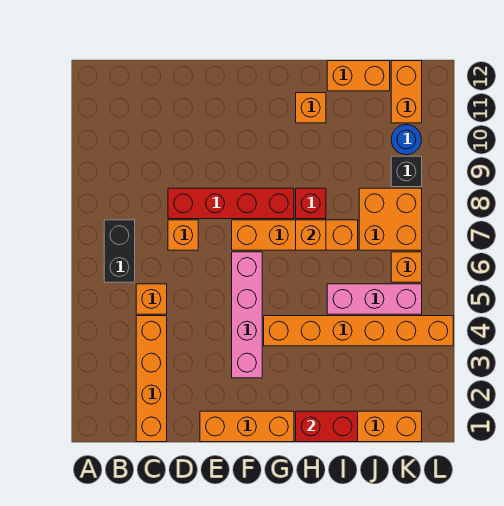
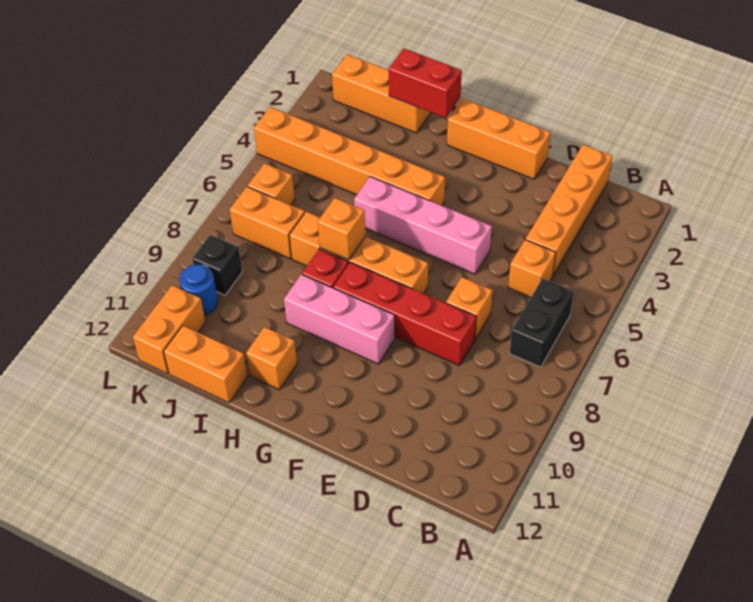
pink brick F3:F6 level 1 -> pink brick E5:H5 level 1
pink brick I5:K5 level 1 -> pink brick F9:H9 level 1
orange brick J7:K8 level 1 -> orange brick J7:K7 level 1

